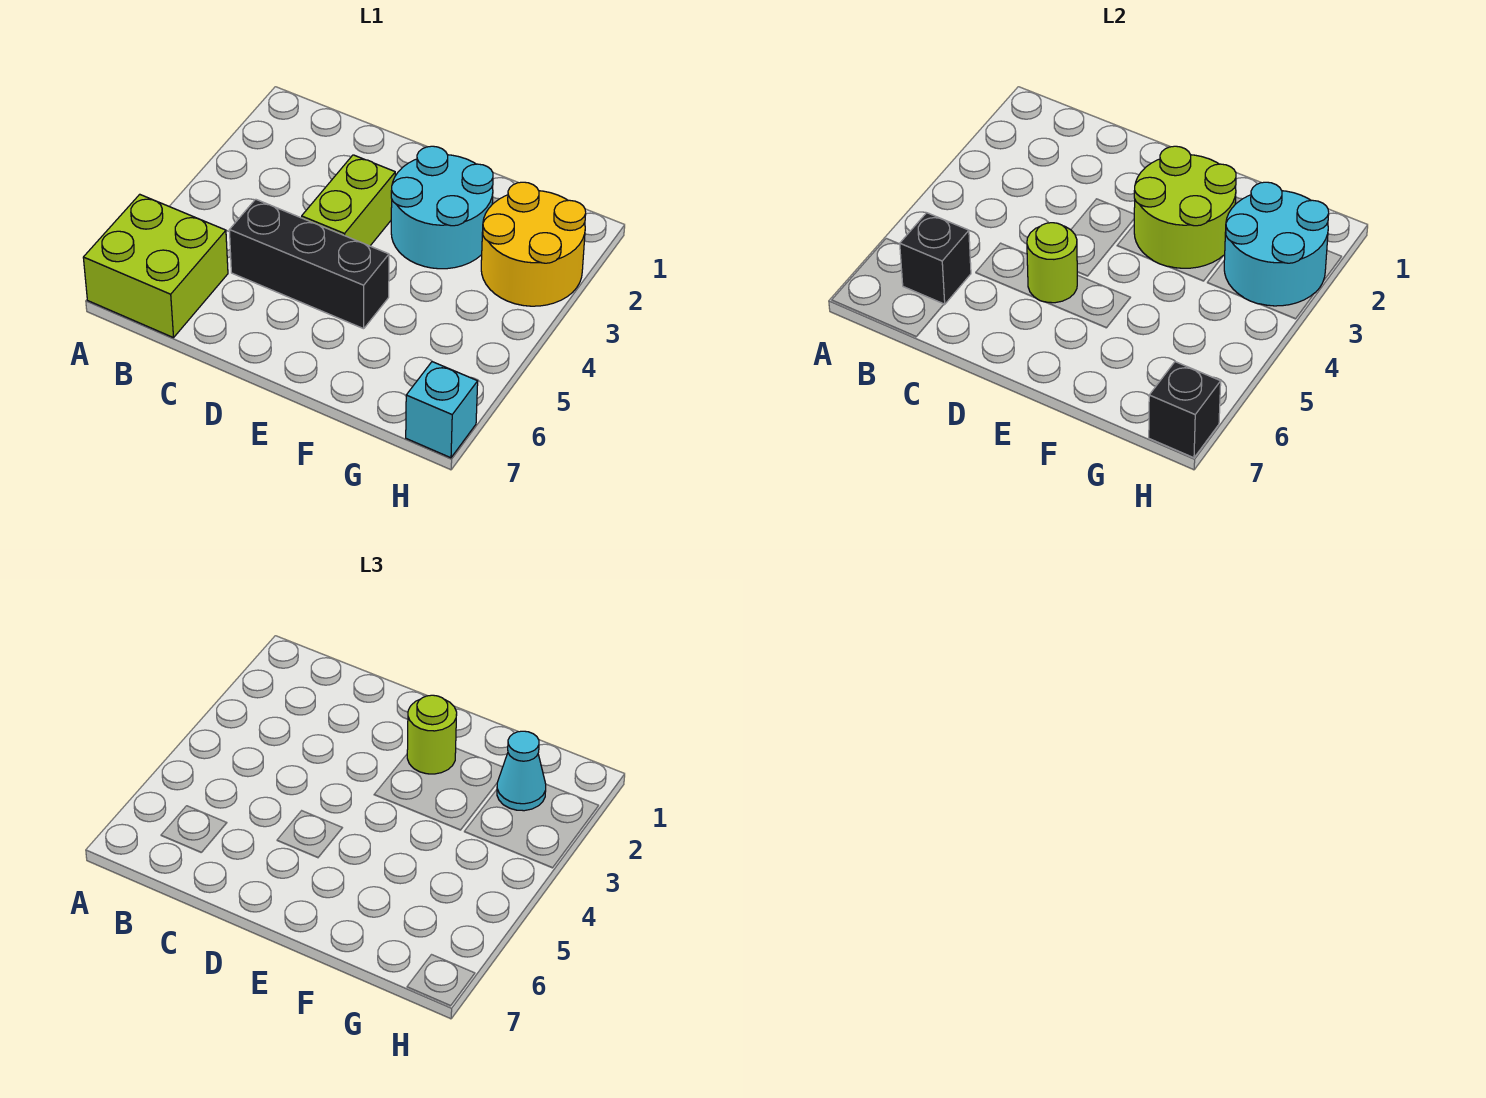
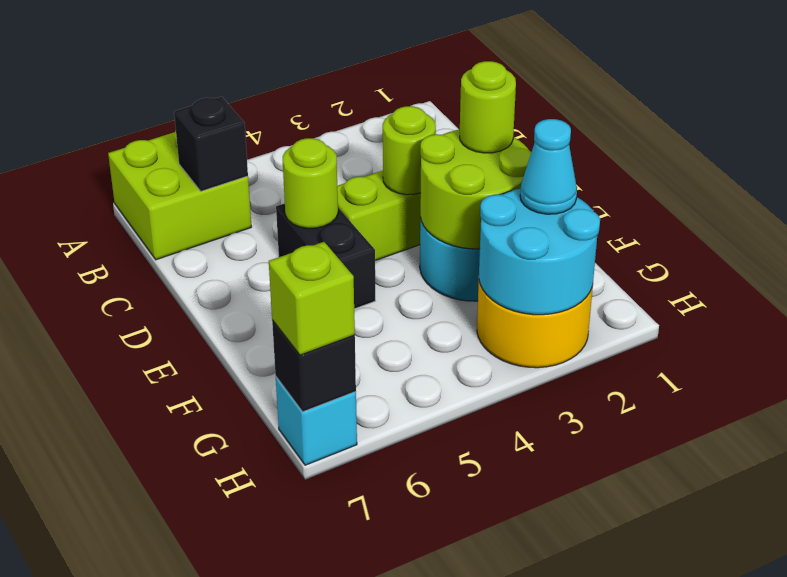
black brick C5:E5 level 1 -> black brick D5:E5 level 1
none -> lime round brick D3 level 2
none -> lime brick H7 level 3

